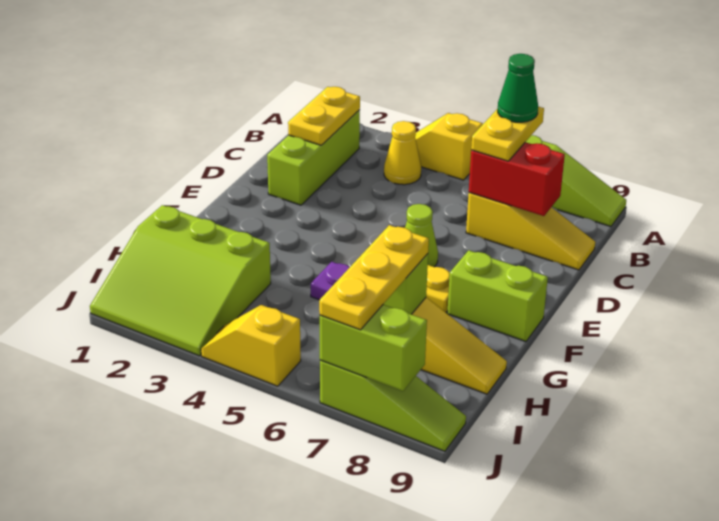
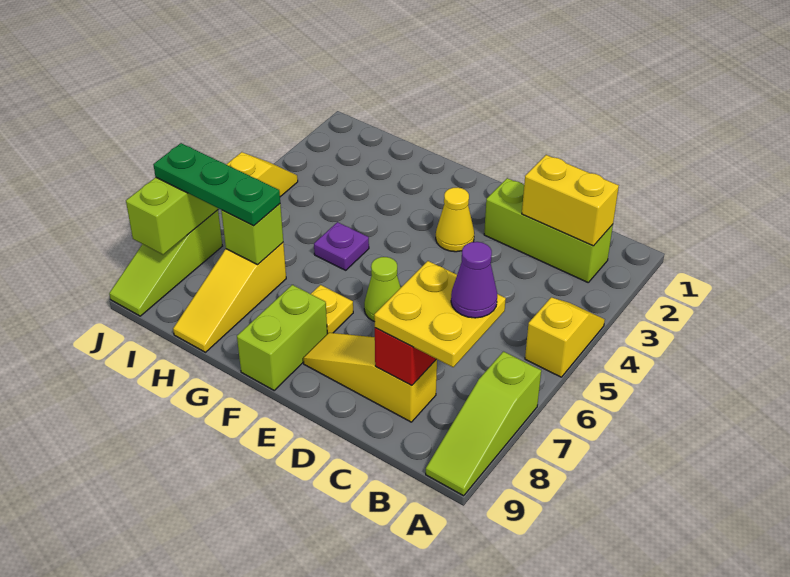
yellow plate B2:C2 level 2 -> yellow brick B2:C2 level 2
yellow cone B4 level 1 -> yellow cone E3 level 1
yellow plate B7:C7 level 3 -> yellow plate B7:C8 level 3
green cone B7 level 4 -> purple cone B7 level 4
yellow slope C7:C9 level 1 top 7 -> yellow slope C8:E8 level 1 top C
lime slope H1:J3 level 1 top H -> none
yellow plate H7:J7 level 3 -> green plate H7:J7 level 3

